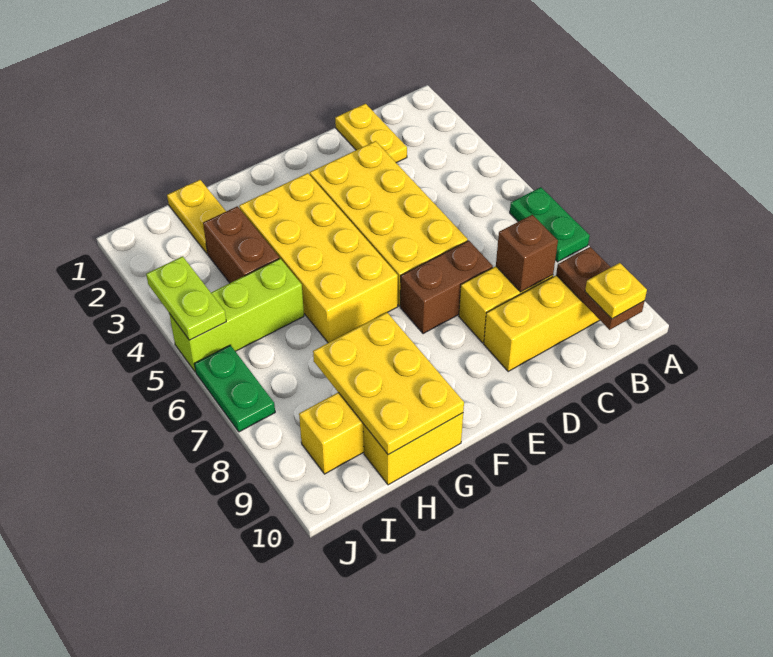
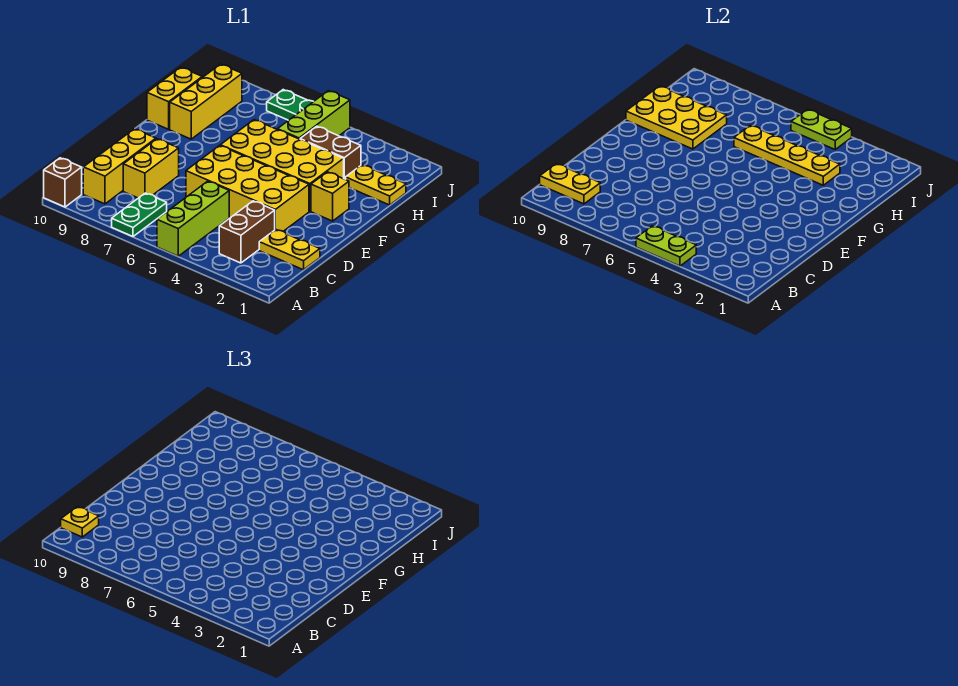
none -> lime plate A4:A5 level 2
none -> lime brick A5:C5 level 1
green plate A6:A7 level 1 -> green plate A7:B7 level 1
brown plate B9:B10 level 2 -> yellow plate B9:B10 level 2
brown brick C8 level 2 -> brown brick A10 level 1
brown brick D7:E7 level 1 -> brown brick B3:C3 level 1
none -> yellow brick F2 level 1
none -> yellow plate H3:H6 level 2

